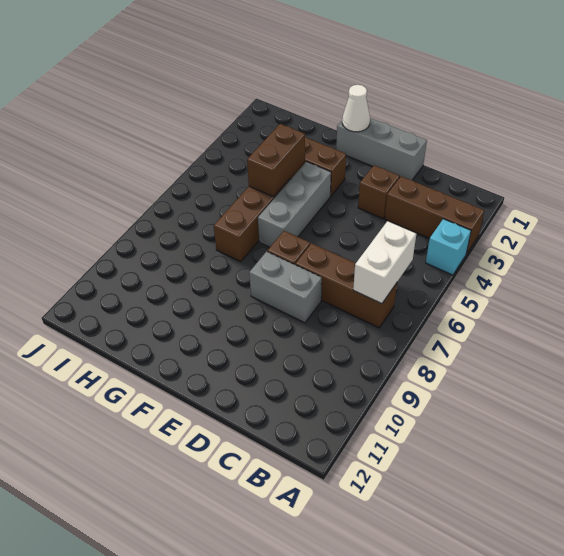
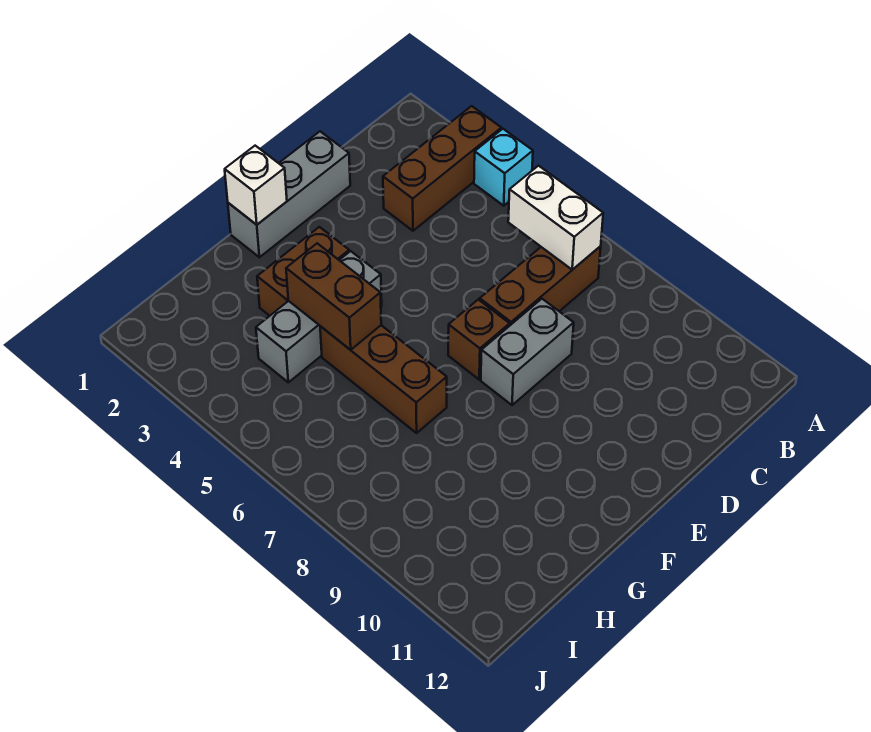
brown brick D3 level 1 -> none
white cone F1 level 2 -> white brick F1 level 2
grey brick F4:F6 level 1 -> grey brick F4:H4 level 1

